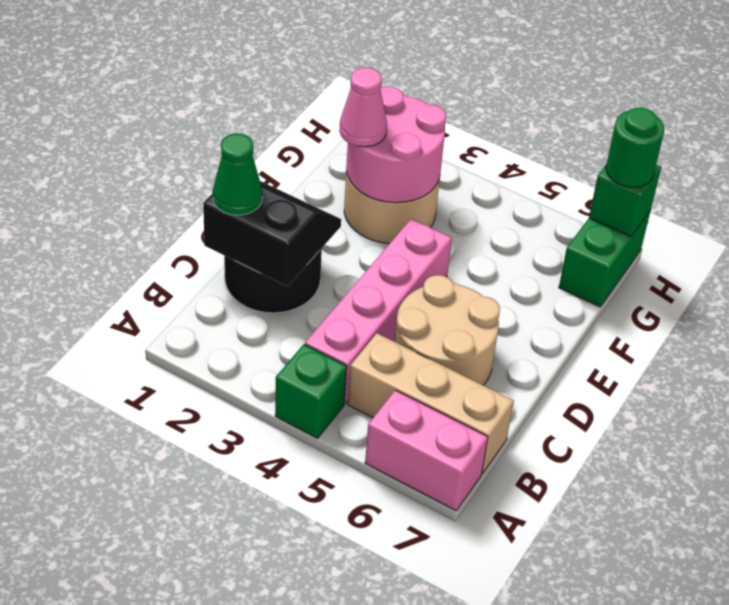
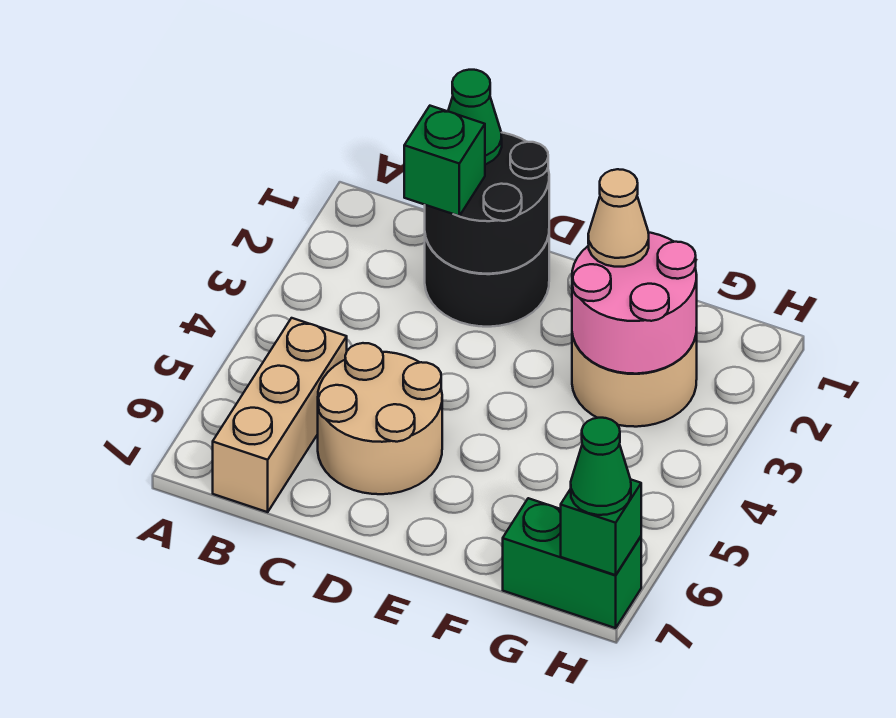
green brick A4 level 1 -> green brick C2 level 3
pink brick A6:A7 level 1 -> none
pink brick B4:E4 level 1 -> none
black slope C1:D2 level 2 top C -> black round brick C1:D2 level 2
pink cone F2 level 3 -> tan cone F2 level 3
green round brick H7 level 3 -> green cone H7 level 3

